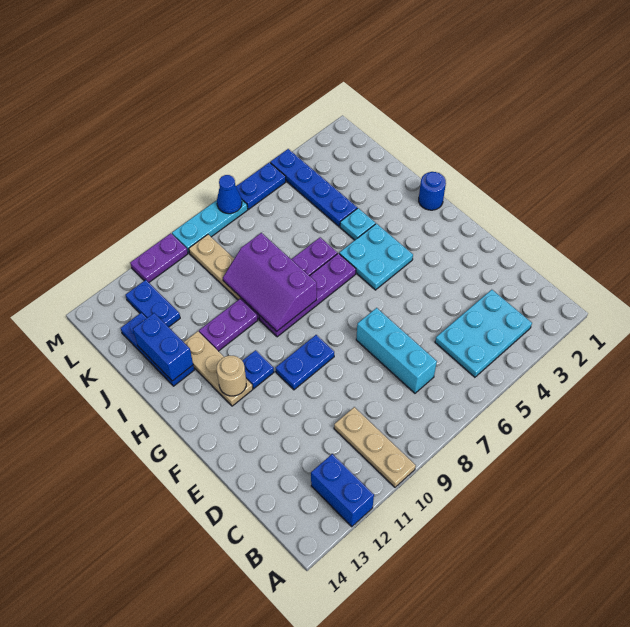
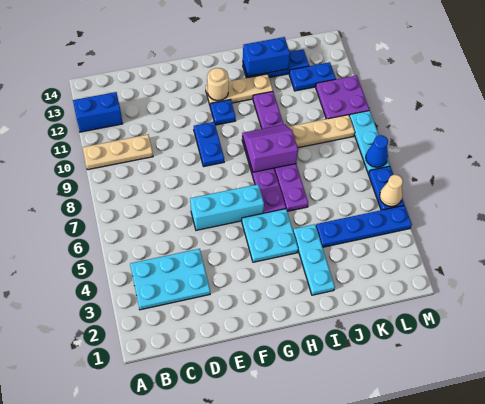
cyan plate B3:C5 level 1 -> cyan plate B3:D4 level 1
cyan brick C7:E7 level 1 -> cyan brick E6:G6 level 1
blue round brick H1 level 1 -> none
purple slope H8:J9 level 2 top 8 -> purple slope H8:I9 level 2 top 8
cyan plate I4 level 1 -> cyan plate I2:I4 level 1
none -> tan cone M5 level 2
purple plate M10:M11 level 1 -> purple plate L10:M11 level 1

